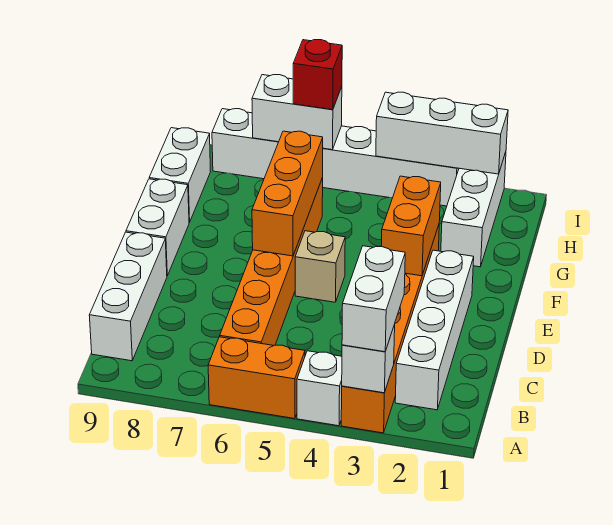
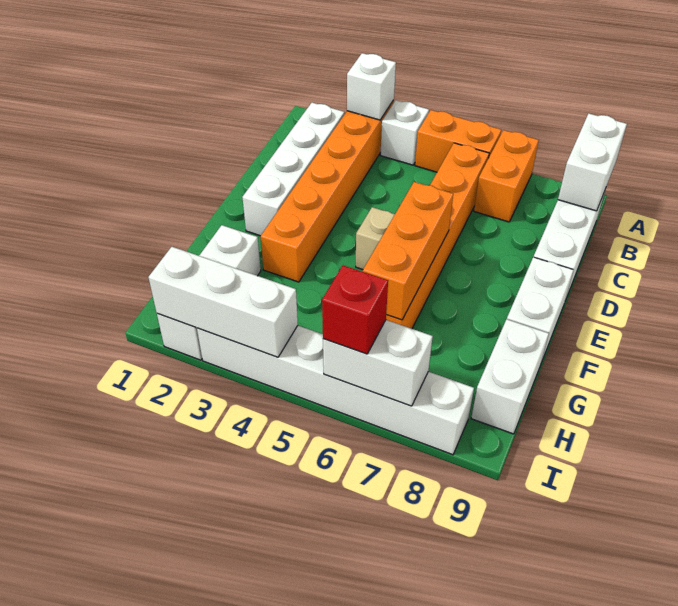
white brick A3:B3 level 3 -> white brick A9:B9 level 2
orange brick E3:F3 level 2 -> orange brick A7:B7 level 1

